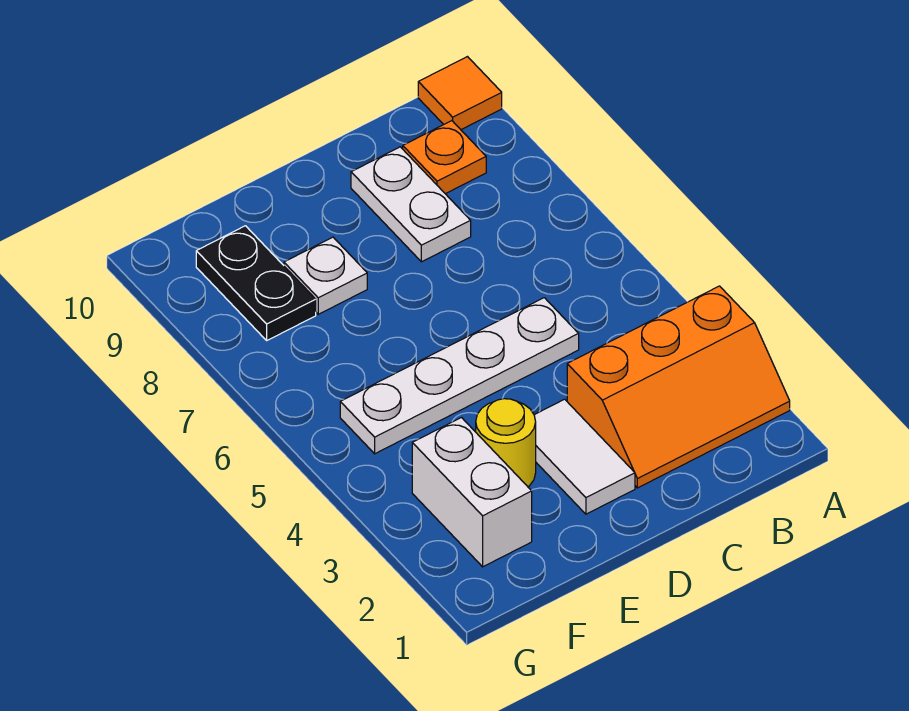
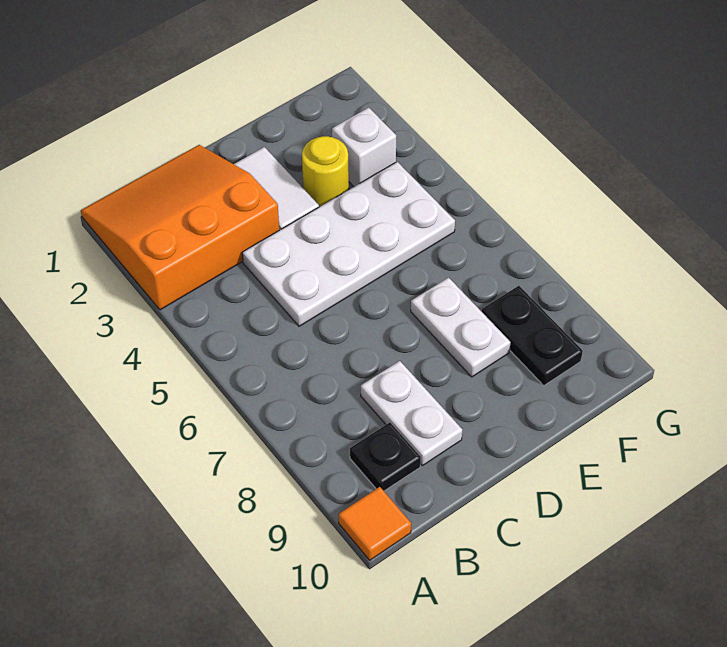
orange slope A2:C3 level 1 top 3 -> orange slope A1:C3 level 1 top 3
orange plate B9 level 1 -> black plate B9 level 1
white plate C5:F5 level 1 -> white plate C4:F5 level 1
white plate E8 level 1 -> white plate E7:E8 level 1
white brick F2:F3 level 1 -> white brick F3 level 1

